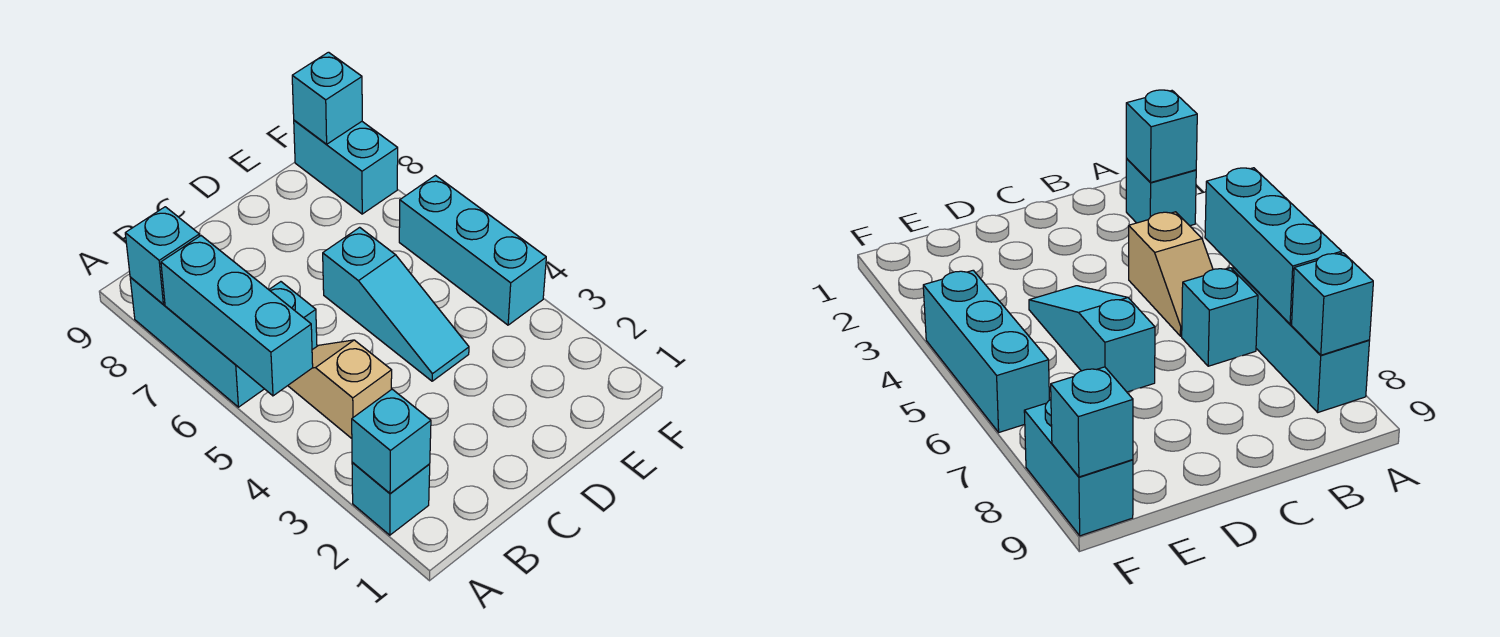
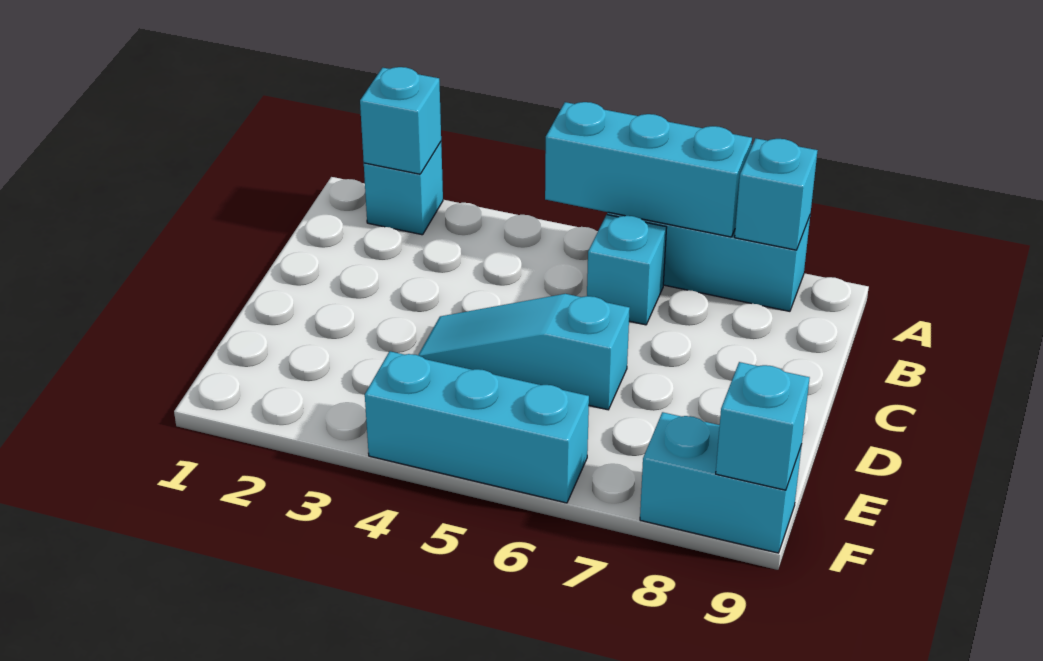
tan slope B4:B5 level 1 top 4 -> none

